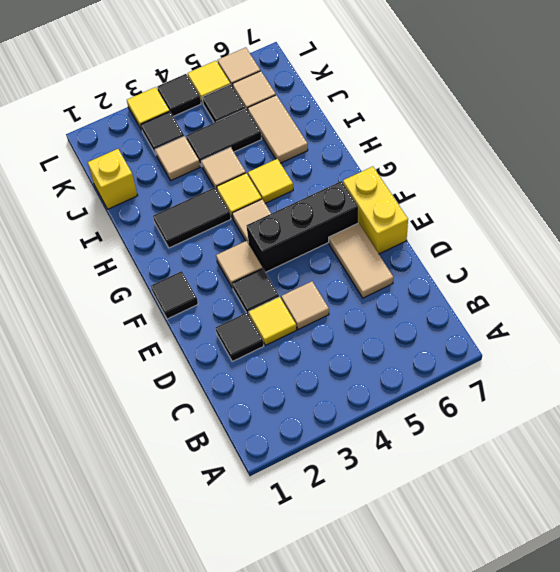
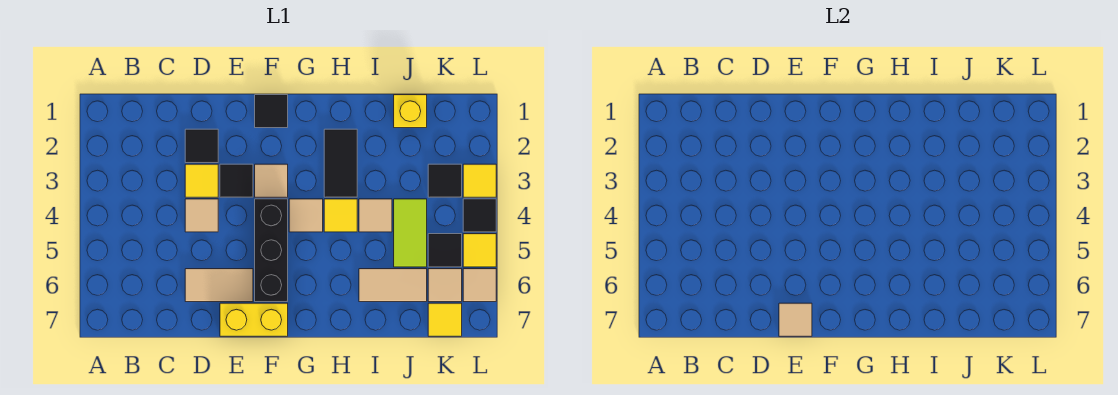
yellow tile H5 level 1 -> yellow tile K7 level 1
tan tile J3 level 1 -> tan tile E7 level 2
black tile J4:J5 level 1 -> lime tile J4:J5 level 1

